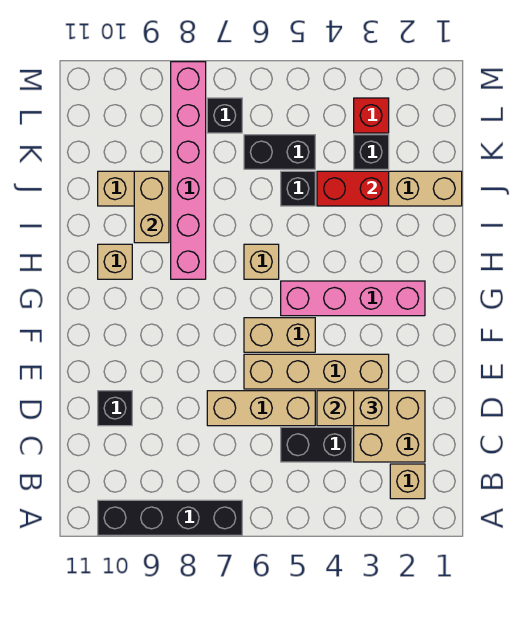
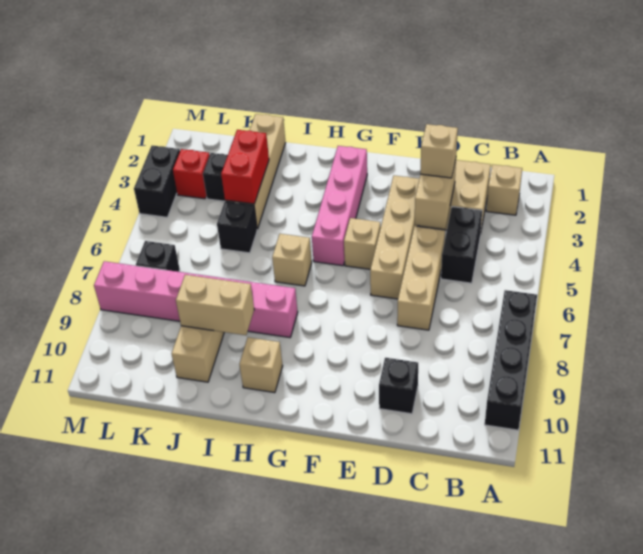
tan brick F5:F6 level 1 -> tan brick F5 level 1
black brick K5:K6 level 1 -> black brick M3:M4 level 1

